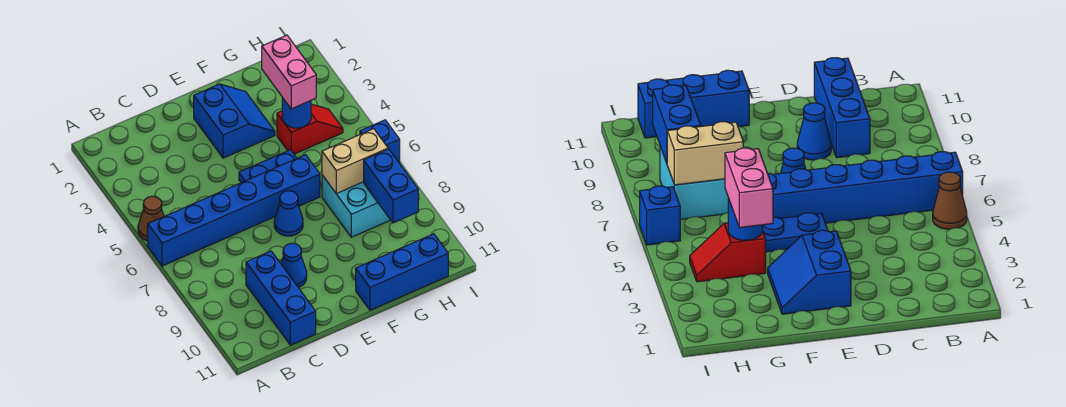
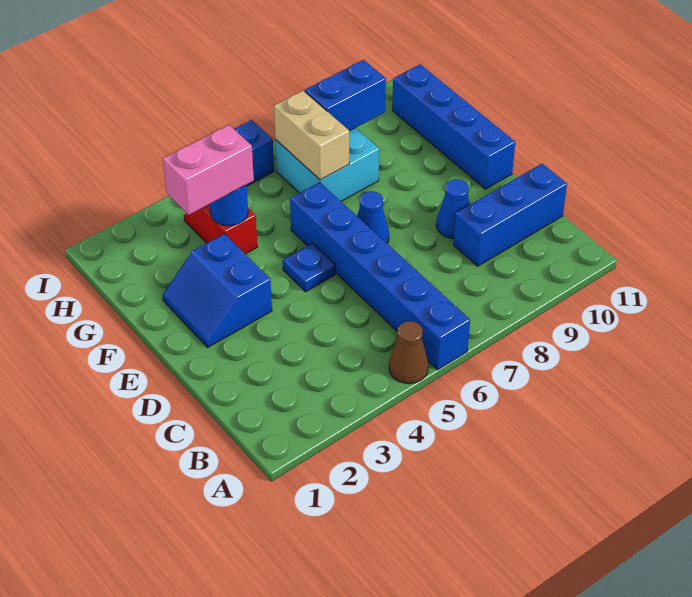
blue slope E2:F3 level 1 top E -> blue slope E2:F3 level 1 top 3
blue plate E5:F5 level 1 -> blue plate E5 level 1
blue brick F11:H11 level 1 -> blue brick E11:H11 level 1

